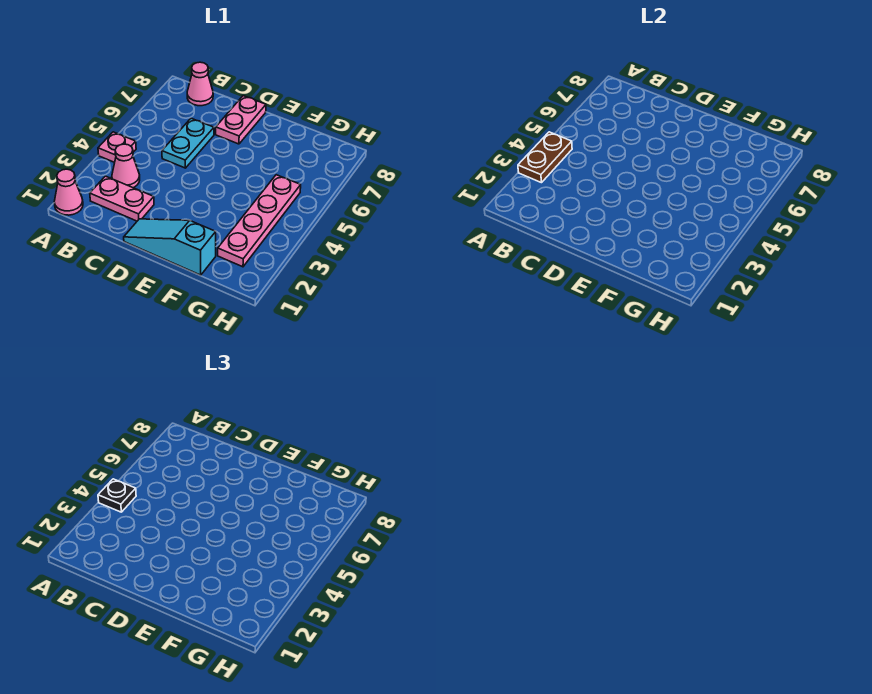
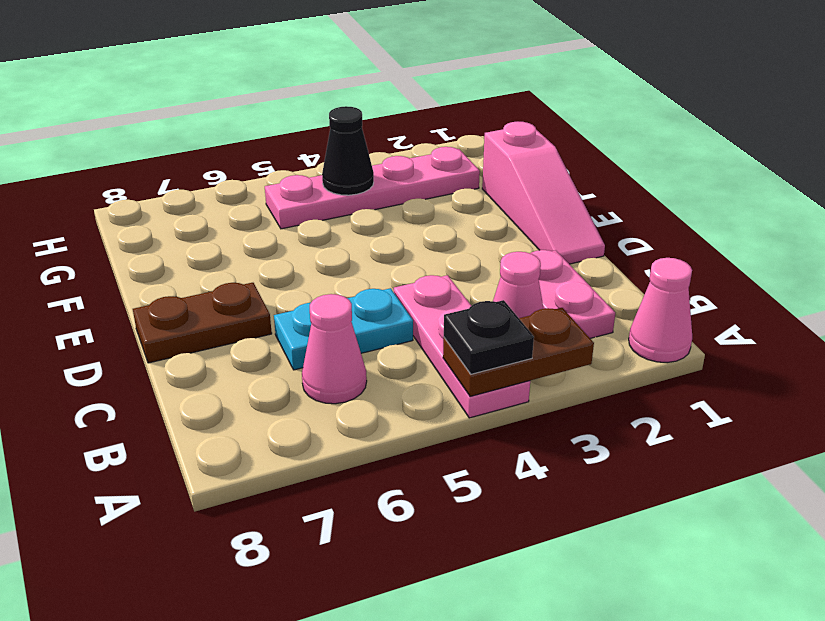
pink plate A4 level 1 -> pink plate A4:C4 level 1
pink cone B8 level 1 -> pink cone B6 level 1
cyan slope D1:F1 level 1 top F -> pink slope D1:F1 level 1 top F
pink plate D7:D8 level 1 -> brown plate D7:D8 level 1
none -> black cone G4 level 2

